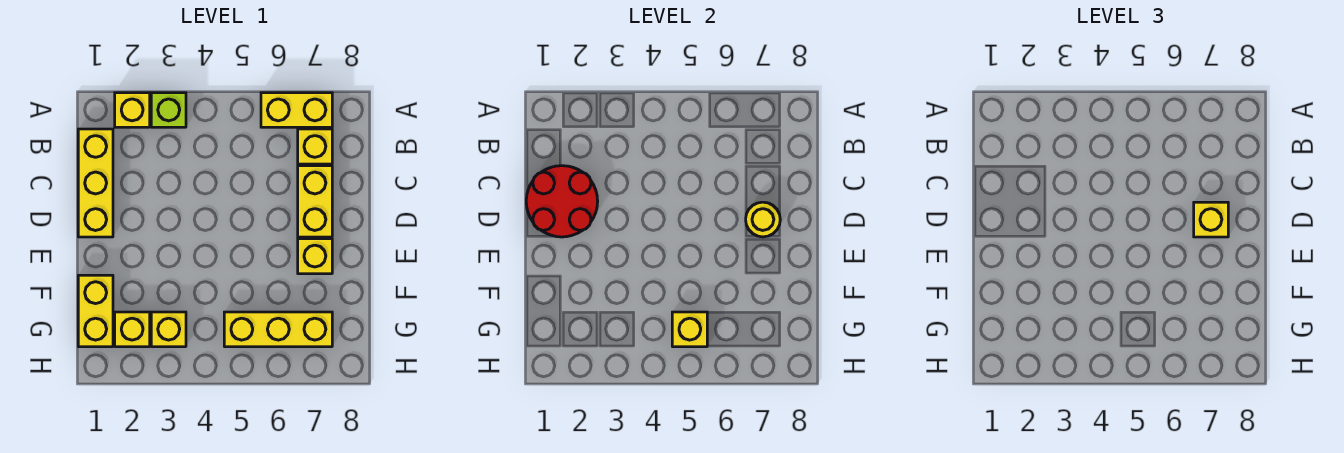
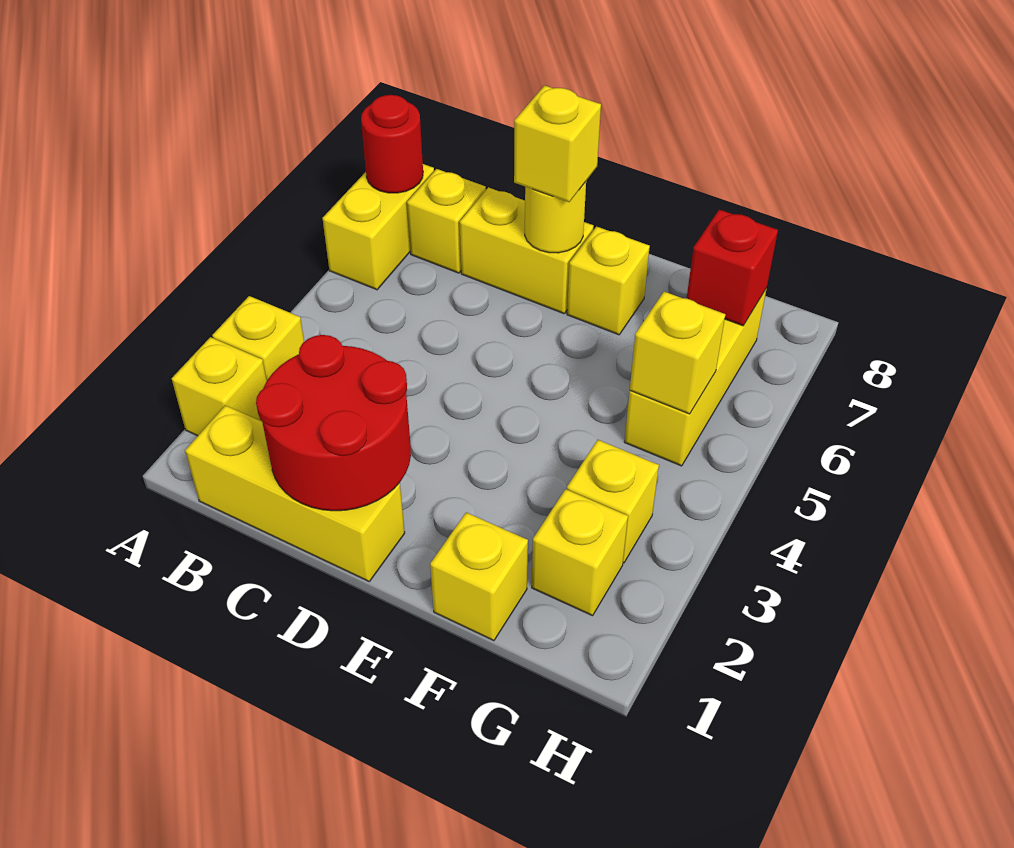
lime brick A3 level 1 -> yellow brick A3 level 1
none -> red round brick A7 level 2
yellow brick F1:G1 level 1 -> yellow brick F1 level 1
none -> red brick G7 level 2

